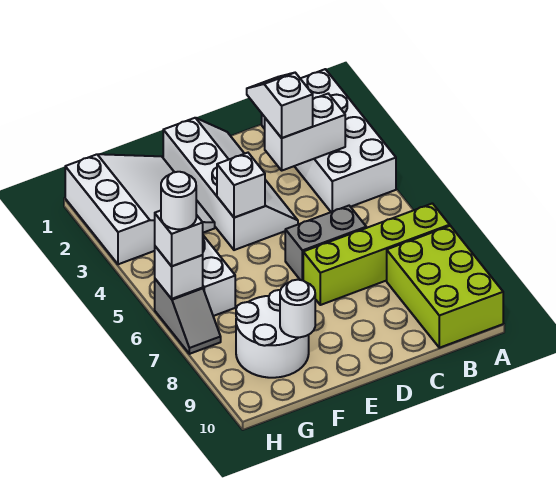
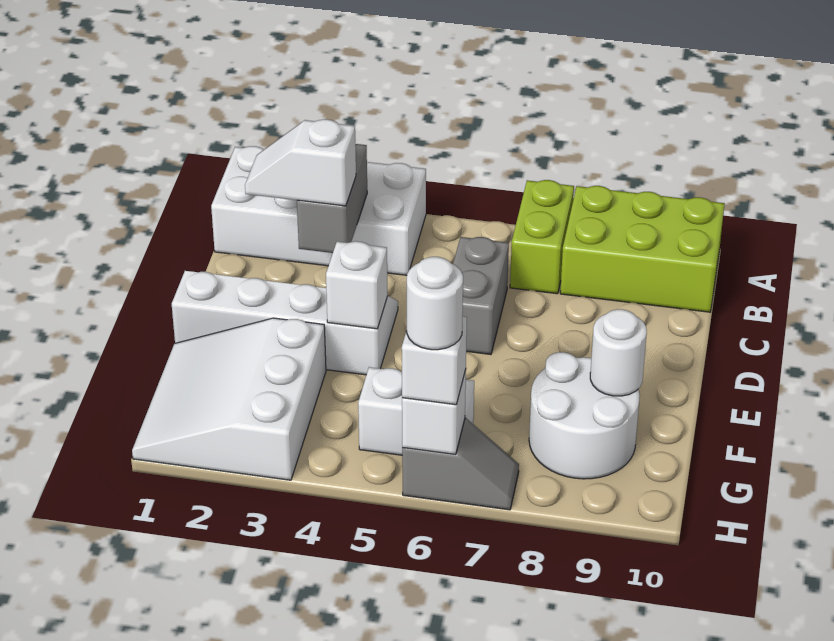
lime brick A7:D7 level 1 -> lime brick A7:B7 level 1
white brick B3:C3 level 2 -> grey brick B3:C3 level 2
white slope F1:H3 level 1 top H -> white slope F1:H3 level 1 top 3

